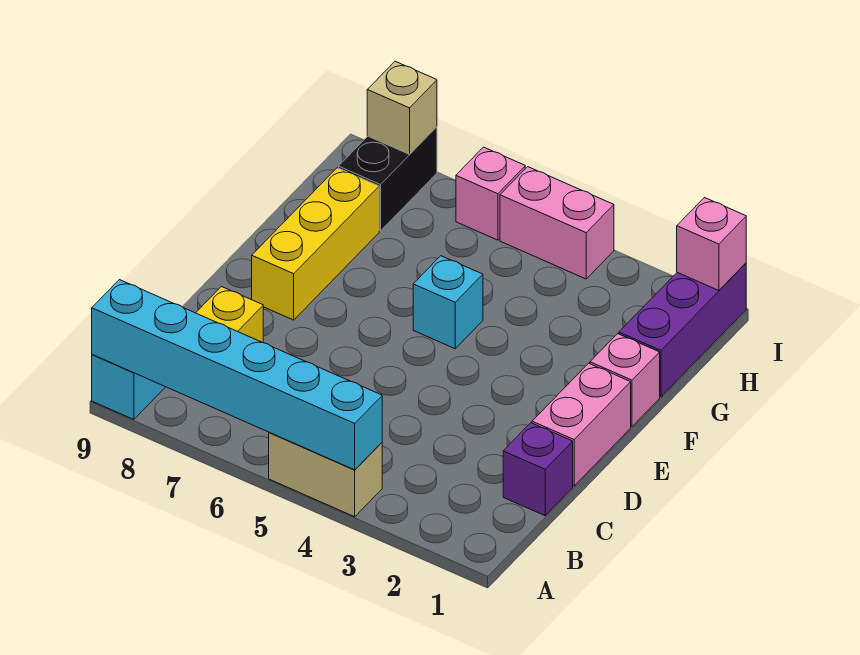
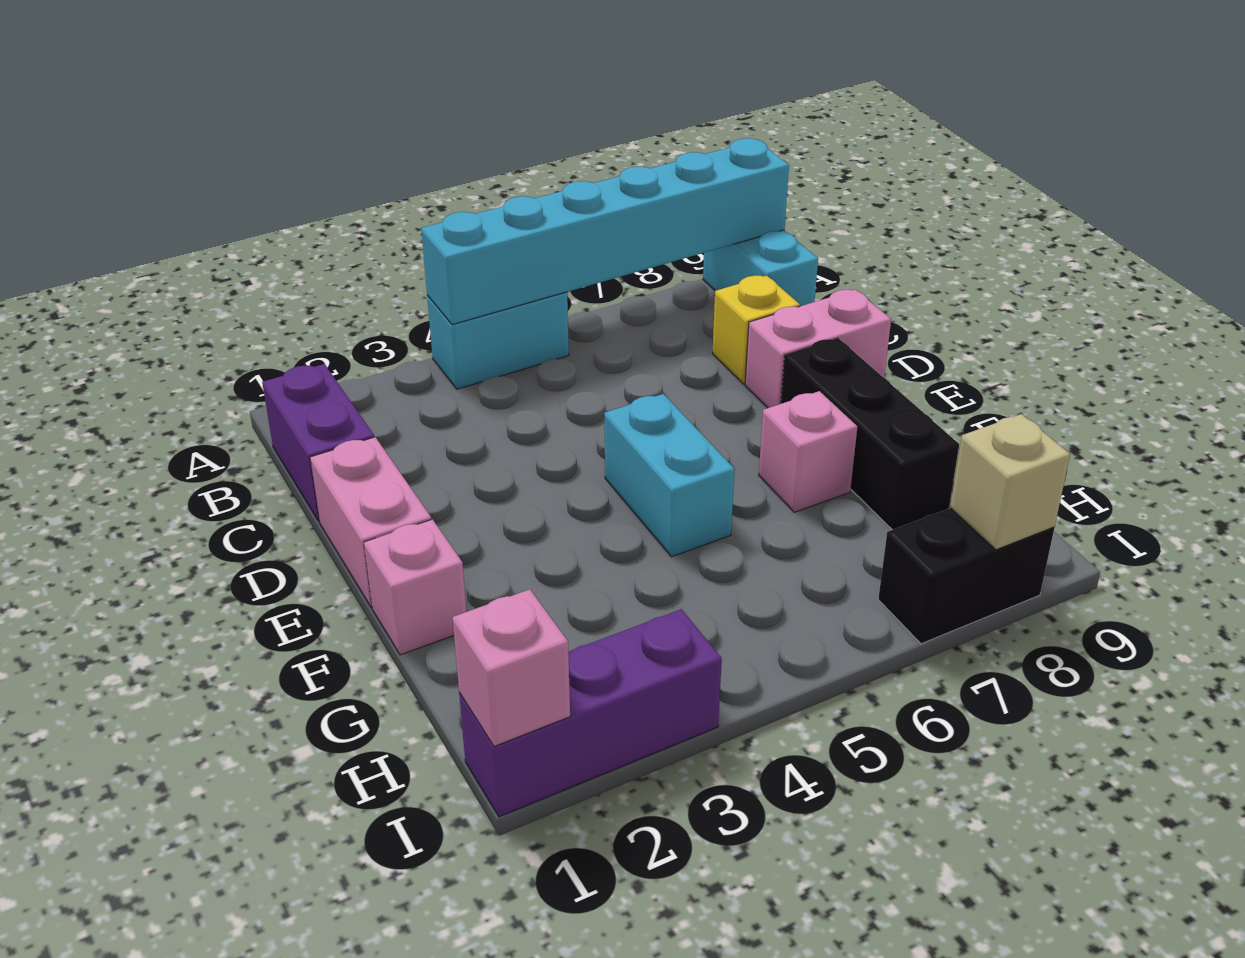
tan brick A4:A5 level 1 -> cyan brick A4:A5 level 1
purple brick C1 level 1 -> purple brick B1:C1 level 1
yellow brick E8:G8 level 1 -> black brick E8:G8 level 1
cyan brick F5 level 1 -> cyan brick E5:F5 level 1
purple brick G1:I1 level 1 -> purple brick I1:I3 level 1
black brick H8:I8 level 1 -> black brick I7:I8 level 1
pink brick I4:I5 level 1 -> pink brick D8:D9 level 1
pink brick I6 level 1 -> pink brick F7 level 1

